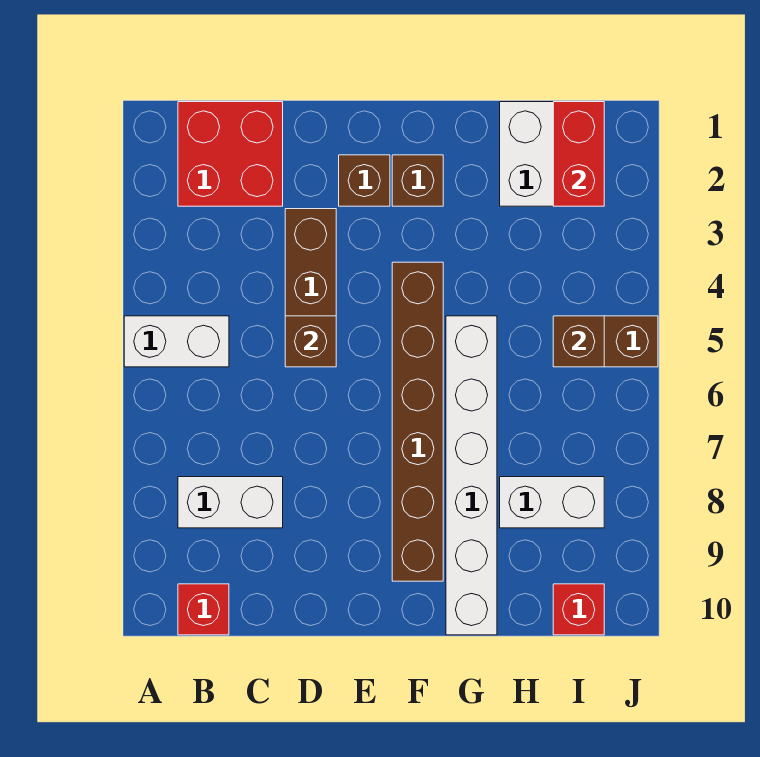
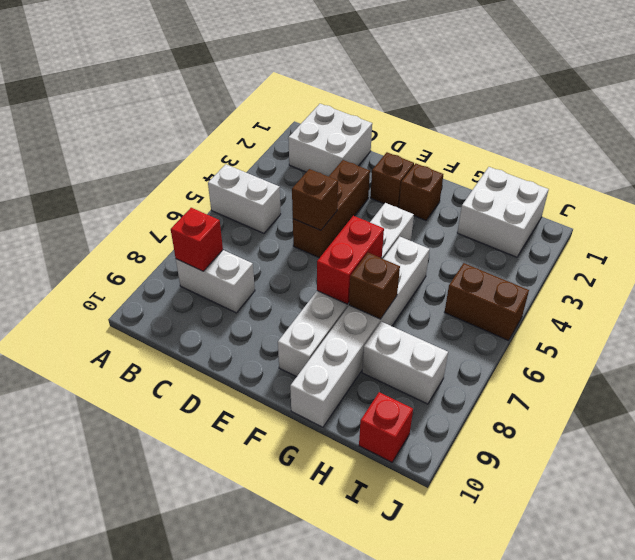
red brick B1:C2 level 1 -> white brick B1:C2 level 1
red brick B10 level 1 -> red brick B8 level 2
brown brick F4:F9 level 1 -> white brick F4:F9 level 1
red brick I1:I2 level 2 -> red brick F6:F7 level 2
brown brick I5 level 2 -> brown brick G7 level 2

